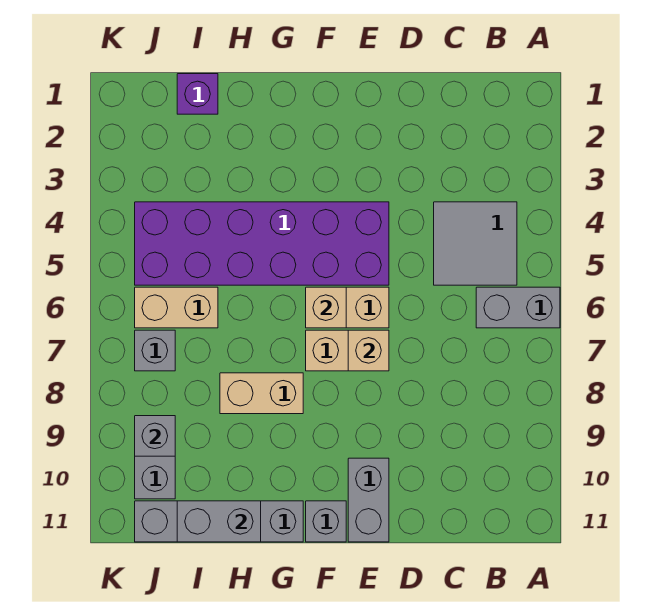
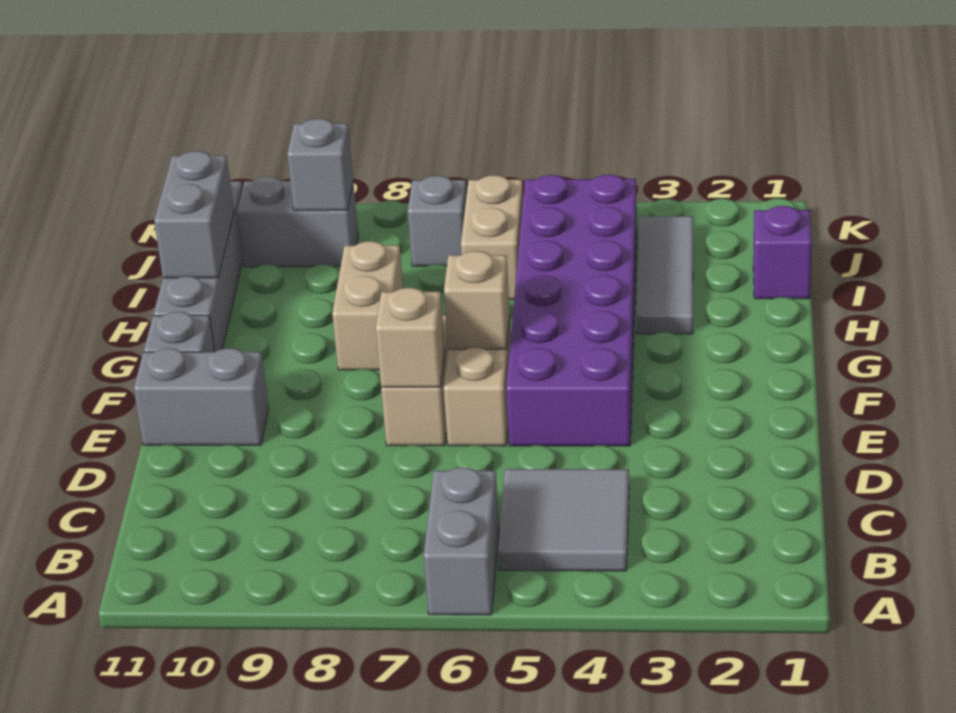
none -> grey tile H3:J3 level 1

